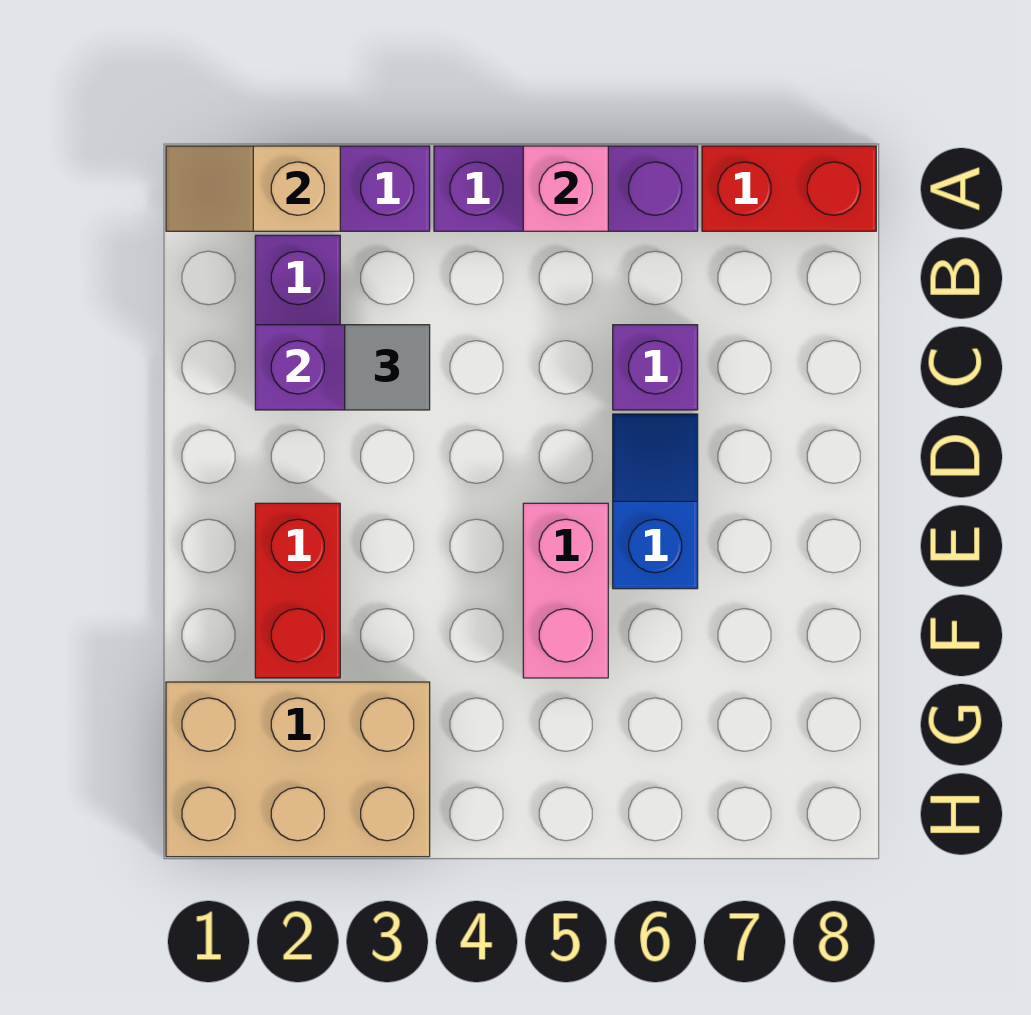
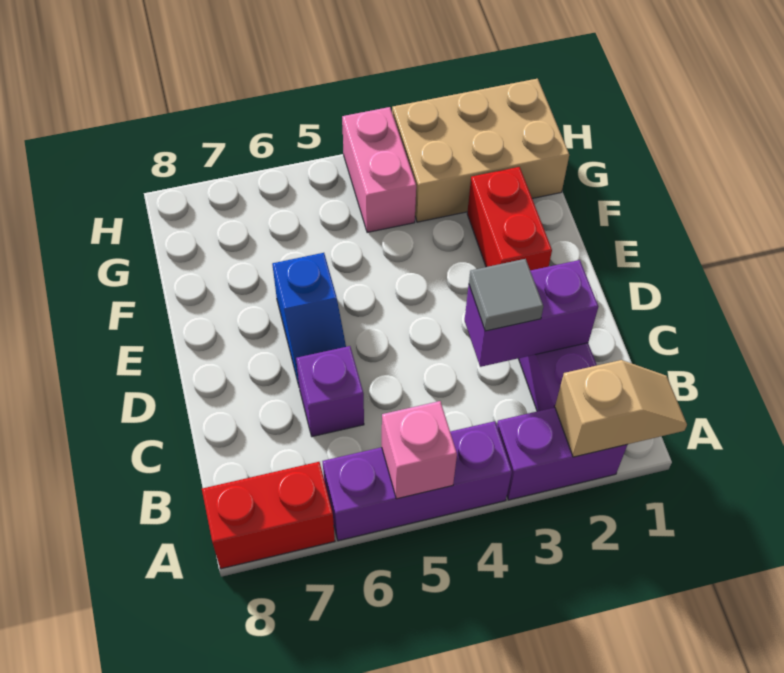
pink brick E5:F5 level 1 -> pink brick G4:H4 level 1

